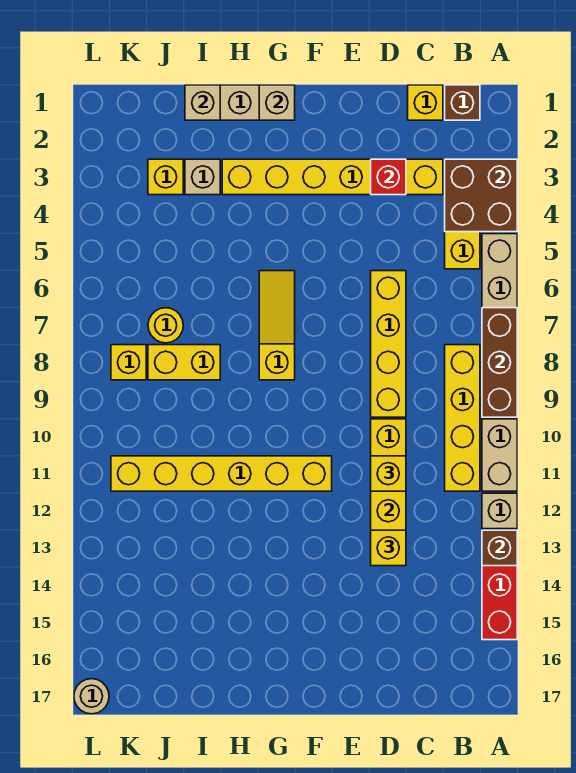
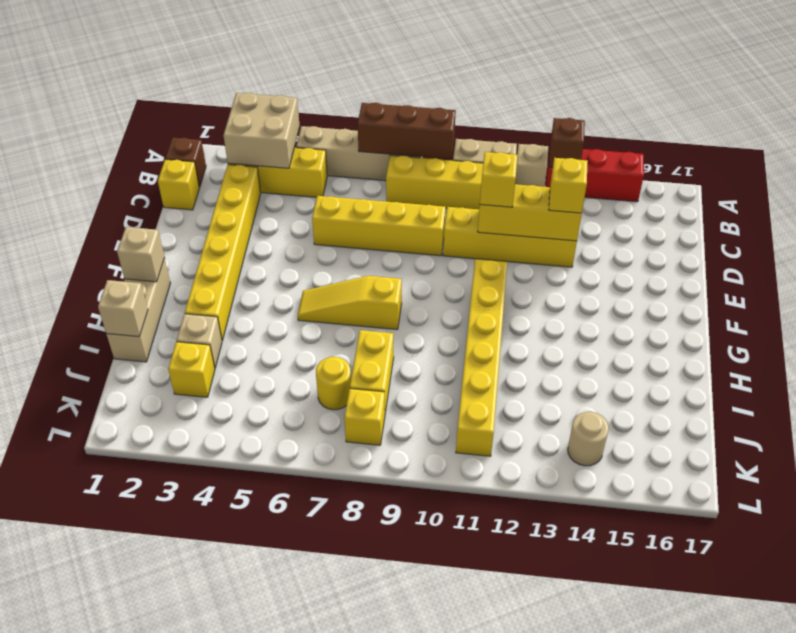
brown brick A3:B4 level 2 -> tan brick A3:B4 level 2
red brick D3 level 2 -> none
tan round brick L17 level 1 -> tan round brick K14 level 1

